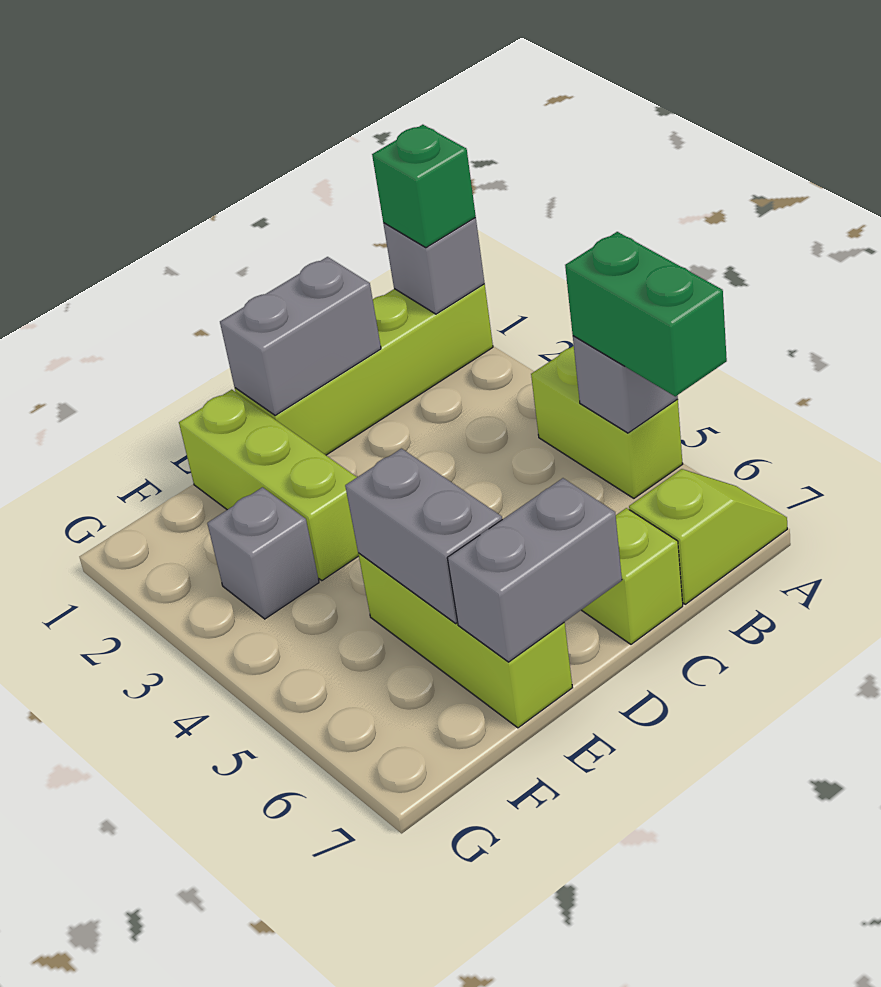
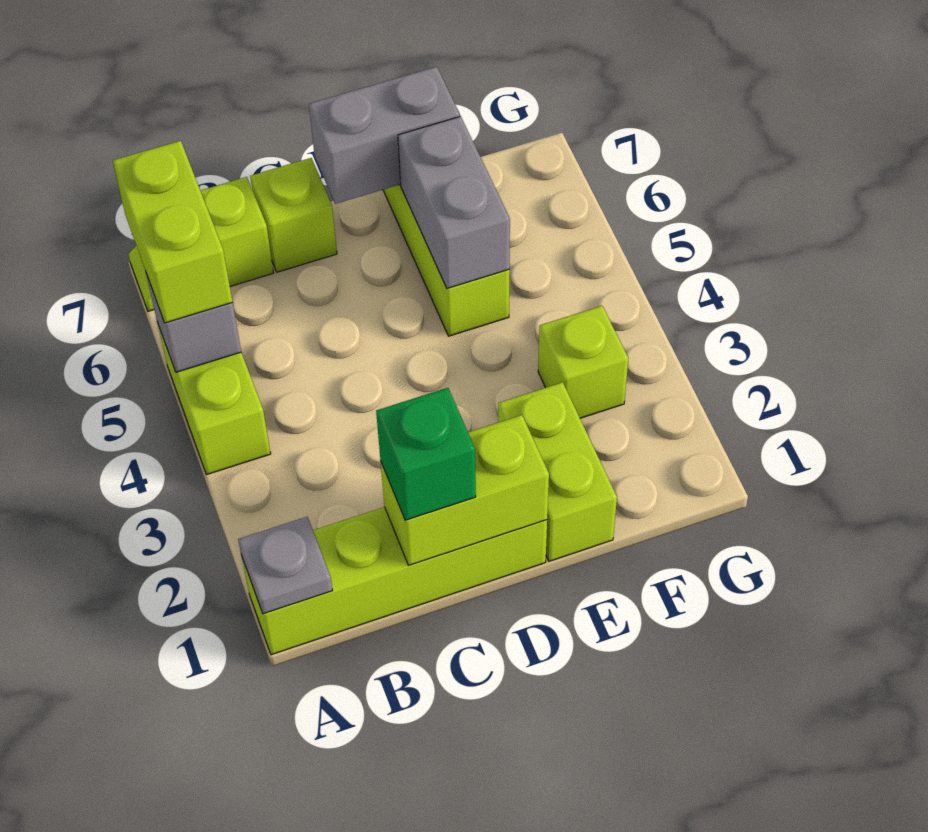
grey brick A1 level 2 -> grey plate A1 level 2
green brick A1 level 3 -> green brick C1 level 3
green brick A5:A6 level 3 -> lime brick A5:A6 level 3
grey brick C1:D1 level 2 -> lime brick C1:D1 level 2
lime brick E1:E3 level 1 -> lime brick E1:E2 level 1
grey brick F3 level 1 -> lime brick F3 level 1

